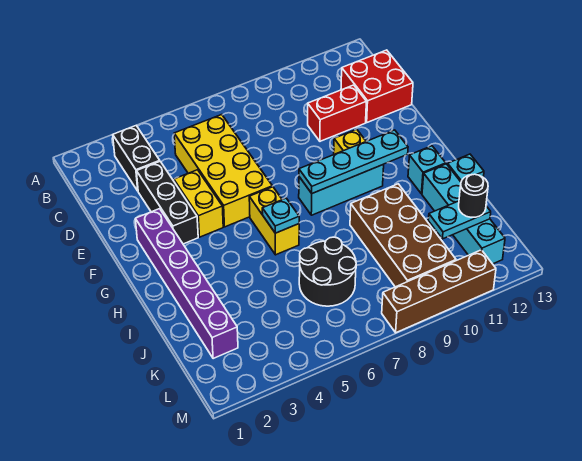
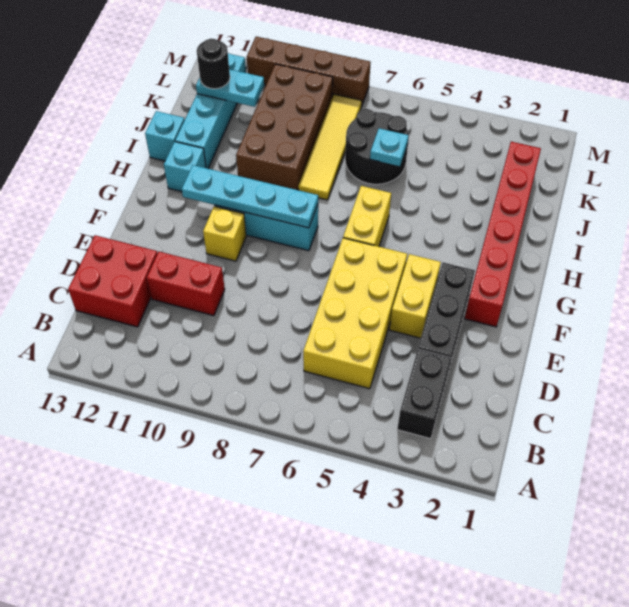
purple brick F2:K2 level 1 -> red brick F2:K2 level 1
cyan plate H6 level 2 -> cyan plate J6 level 2
none -> yellow tile I8:L8 level 1

